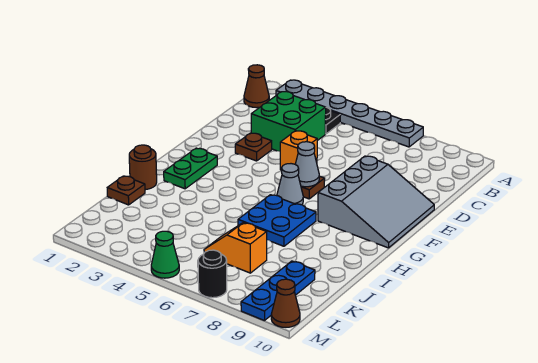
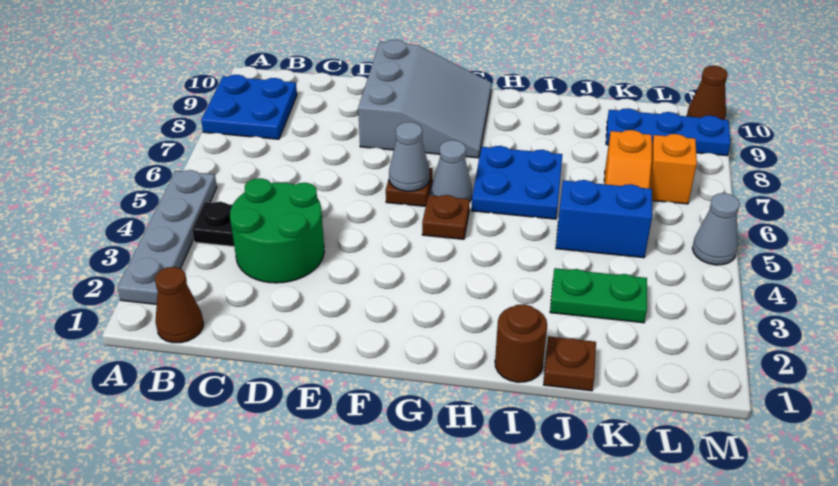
grey plate A2:A7 level 1 -> grey plate A2:A5 level 1
none -> blue plate A8:B9 level 1
green brick C3:D4 level 1 -> green round brick C3:D4 level 1
brown plate E3 level 1 -> brown plate G5 level 1
orange brick E5 level 1 -> orange brick L7 level 1
grey slope E8:G10 level 1 top 8 -> grey slope E8:G10 level 1 top E
green plate G2:H2 level 1 -> green plate J3:K3 level 1
none -> blue brick J5:K5 level 1
green cone M5 level 1 -> grey cone M5 level 1
black round brick M7 level 1 -> none

